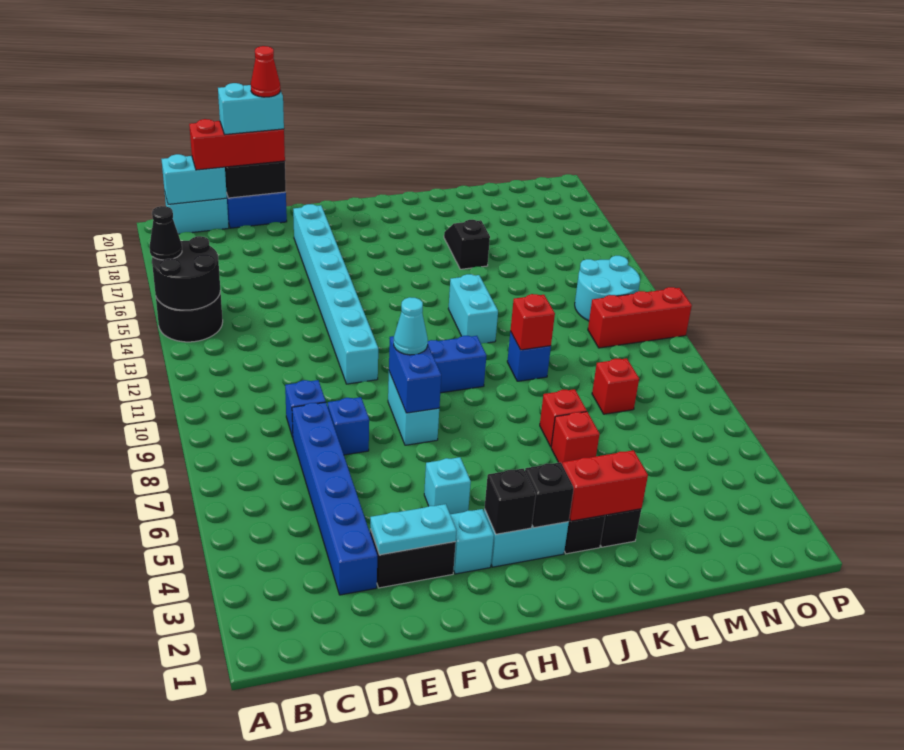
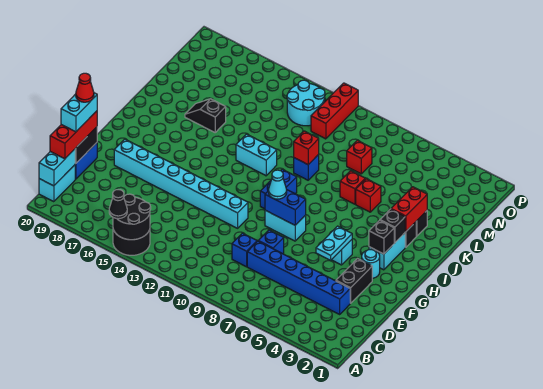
cyan plate E3:F3 level 2 -> cyan plate F5:G5 level 2
cyan brick G3 level 1 -> cyan round brick G3 level 1

